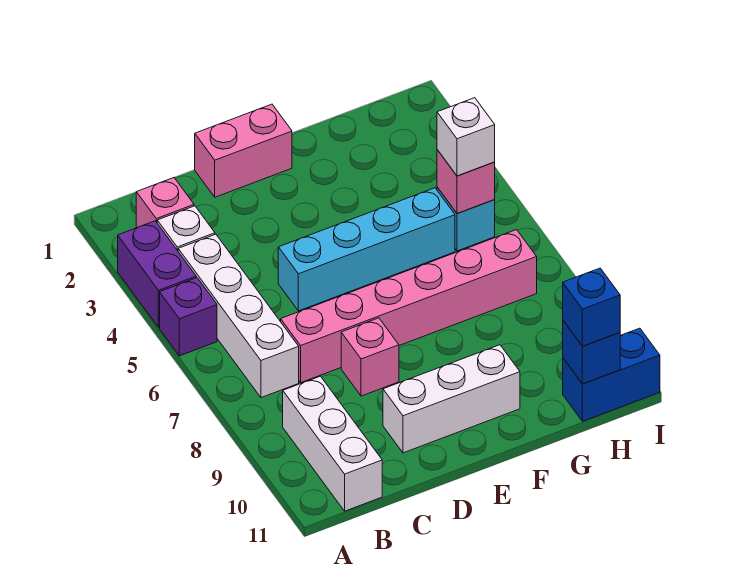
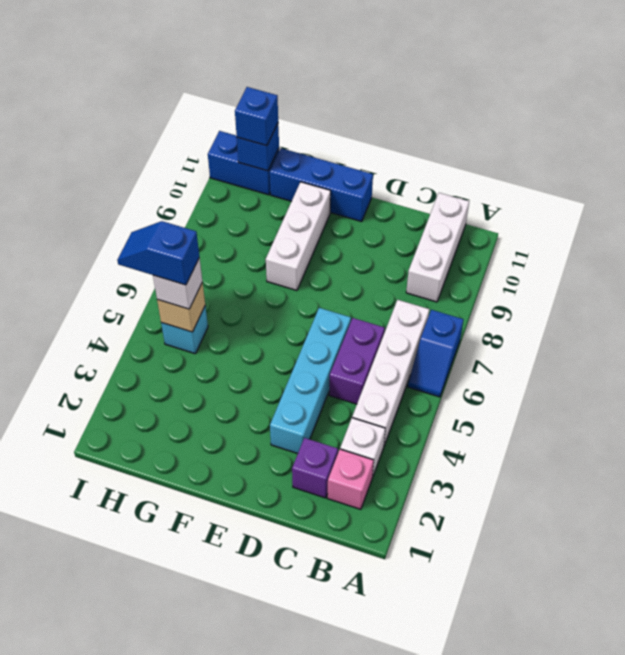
purple brick A3:A4 level 1 -> purple brick C5:C6 level 1
purple brick A5 level 1 -> purple brick C2 level 1
none -> blue slope A6:A7 level 1 top 7
pink brick C7:H7 level 1 -> none
pink brick D1:E1 level 1 -> none
cyan brick D5:G5 level 1 -> cyan brick D3:D6 level 1
pink brick D8 level 1 -> none
white brick D10:F10 level 1 -> white brick F8:F10 level 1
none -> blue brick E11:G11 level 1
pink brick H5 level 2 -> tan brick H5 level 2
none -> blue slope H5:I5 level 4 top H

